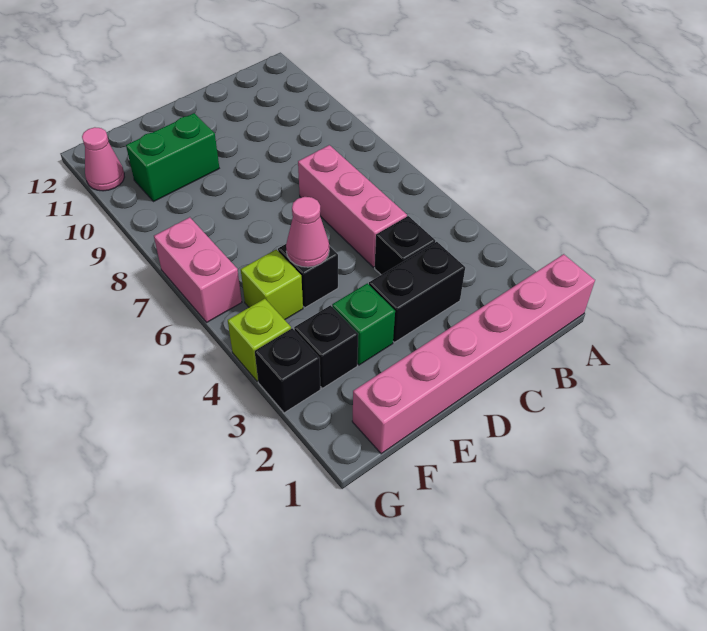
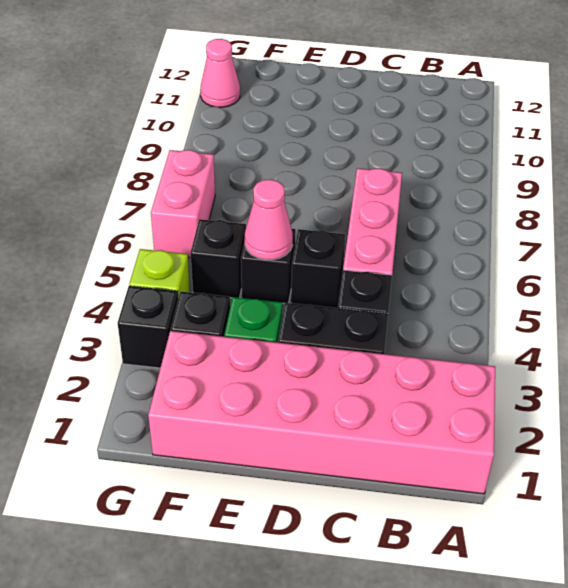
pink brick A1:F1 level 1 -> pink brick A1:F2 level 1
none -> black brick D5 level 1
green brick E10:F10 level 1 -> none
lime brick F5 level 1 -> black brick F5 level 1

